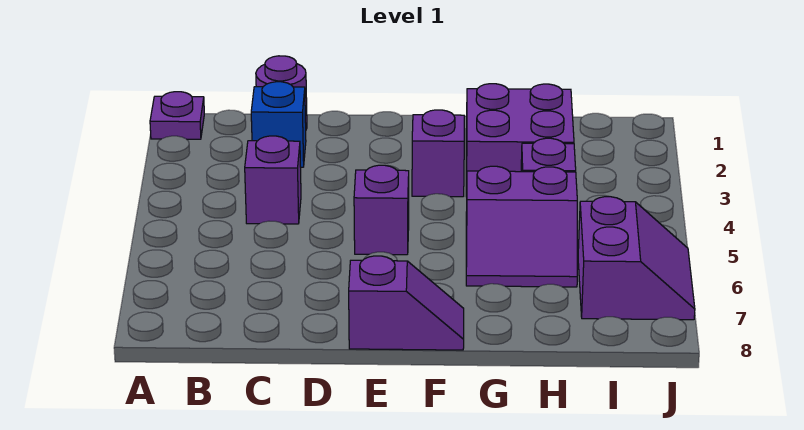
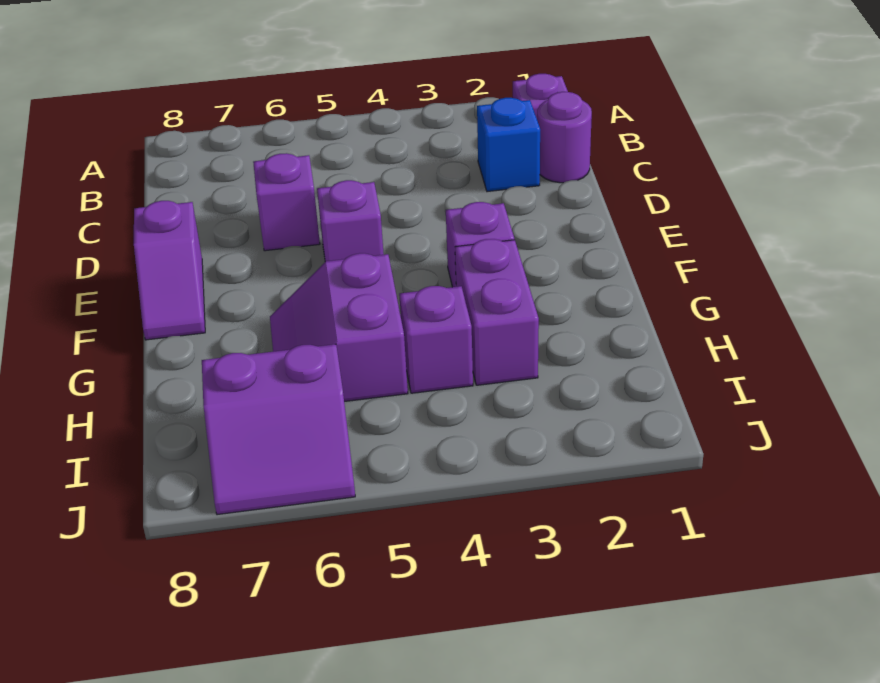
purple brick C4 level 1 -> purple brick D6 level 1
purple brick G2:H3 level 1 -> purple brick G3:H3 level 1

